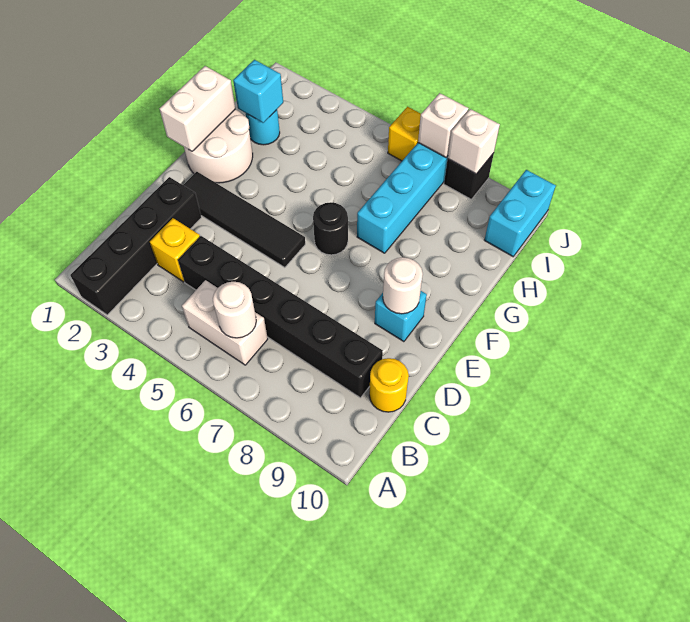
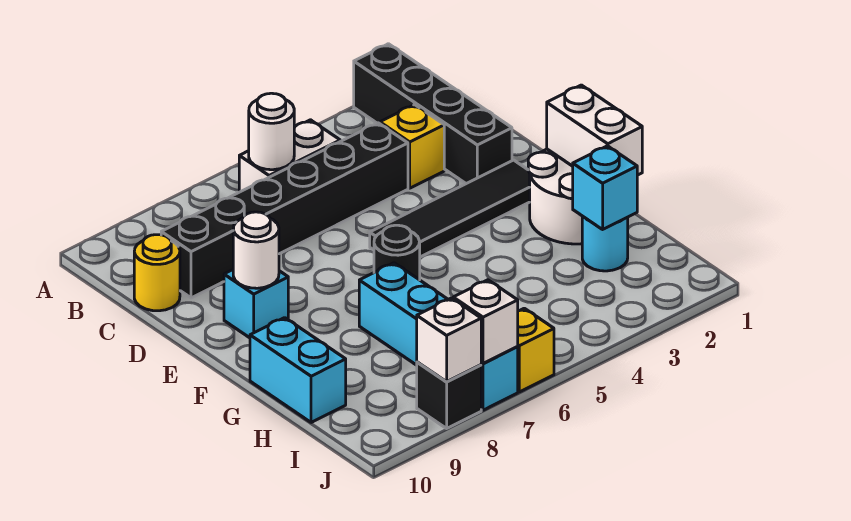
cyan brick I10:J10 level 1 -> cyan brick G10:H10 level 1

